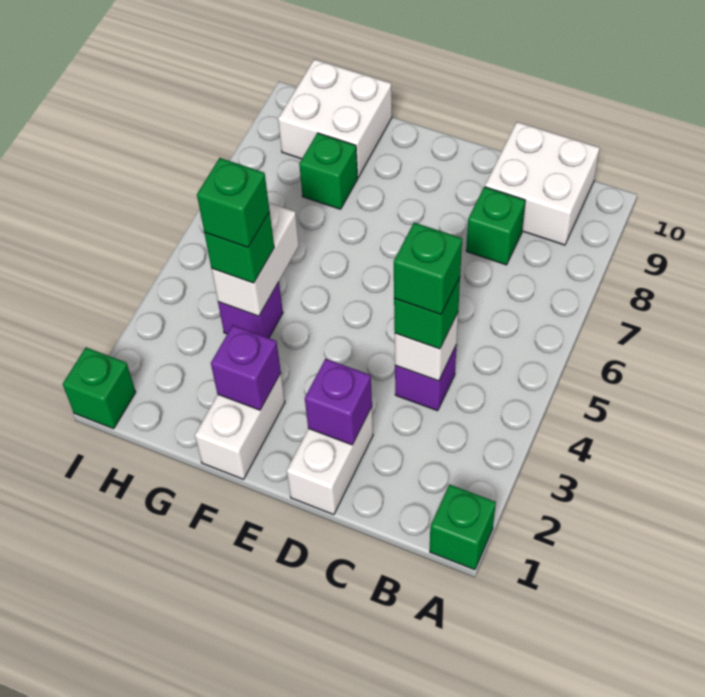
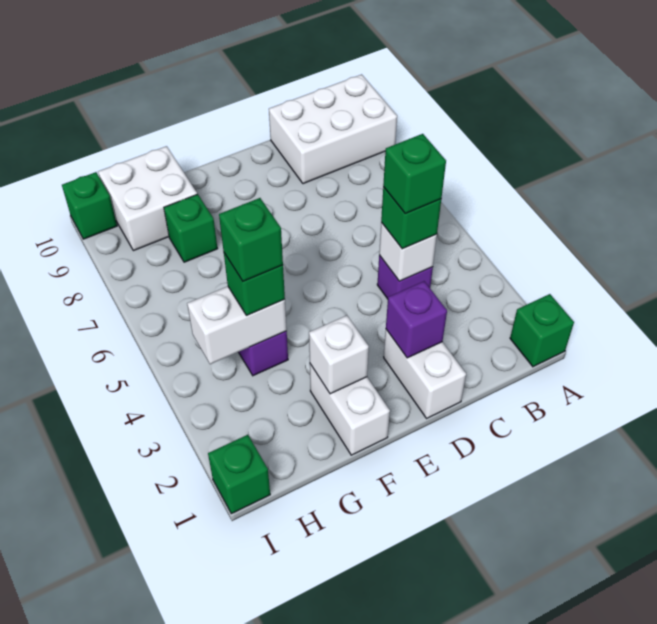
white brick B9:C10 level 1 -> white brick A9:C10 level 1
green brick C8 level 1 -> green brick I10 level 1
purple brick F2 level 2 -> white brick F2 level 2
white brick G4:G5 level 2 -> white brick G4:H4 level 2

